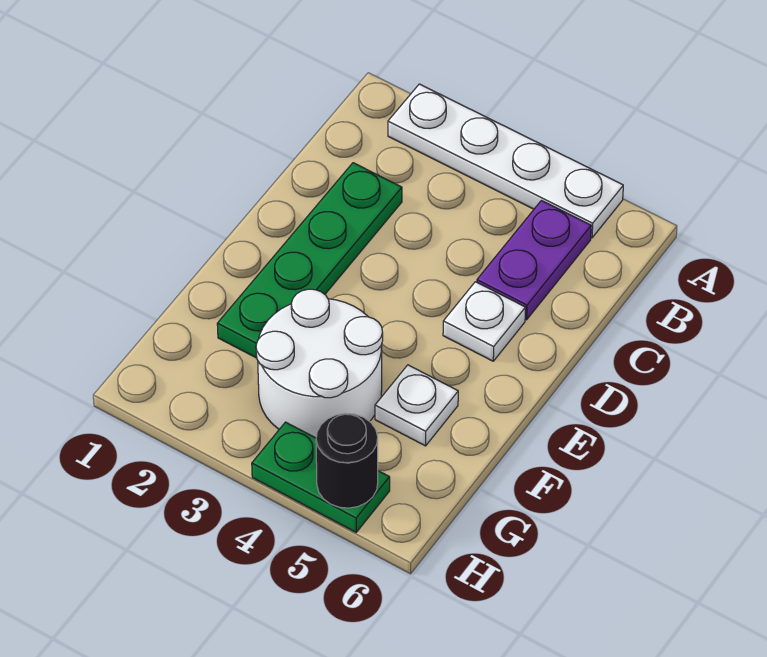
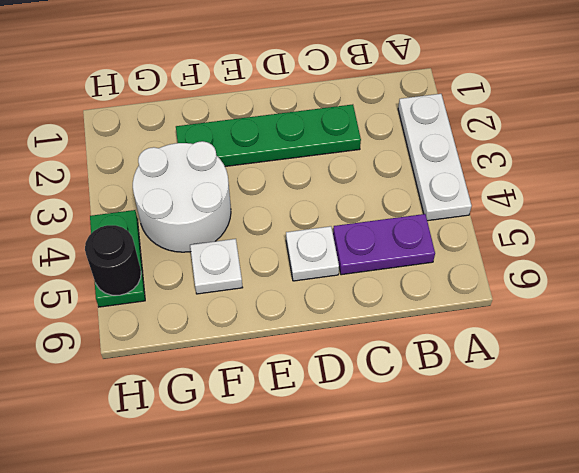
white plate A2:A5 level 1 -> white plate A2:A4 level 1

